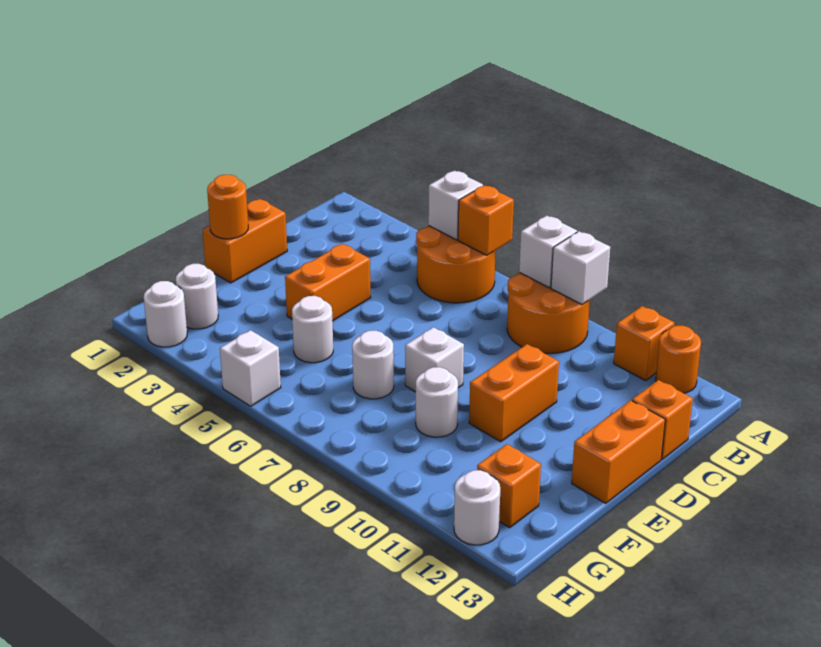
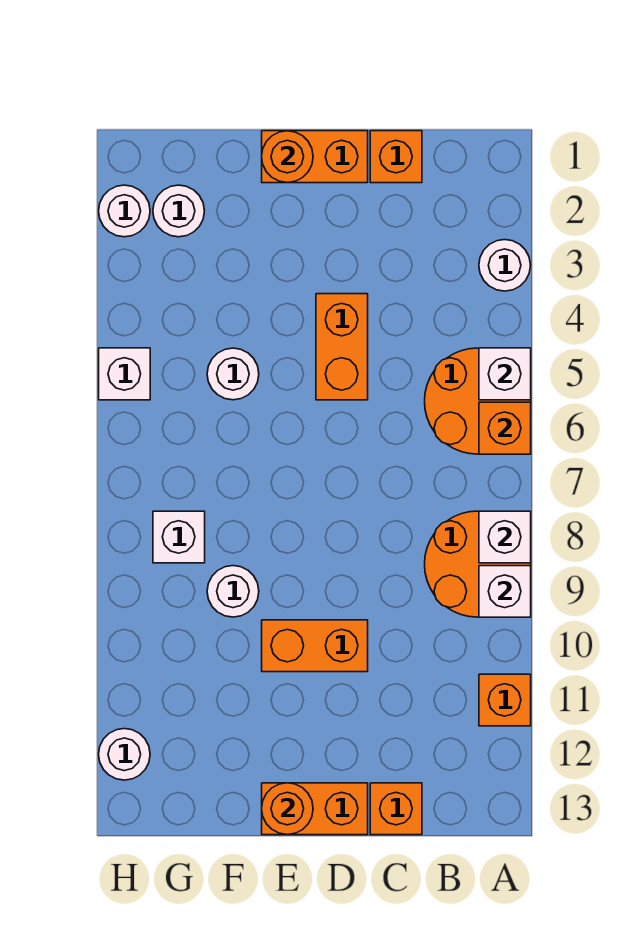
orange round brick A12 level 1 -> orange round brick E13 level 2
orange brick D4:E4 level 1 -> orange brick D4:D5 level 1
white brick E8 level 1 -> white brick G8 level 1
white round brick F7 level 1 -> white round brick A3 level 1
orange brick G12 level 1 -> orange brick C1 level 1

